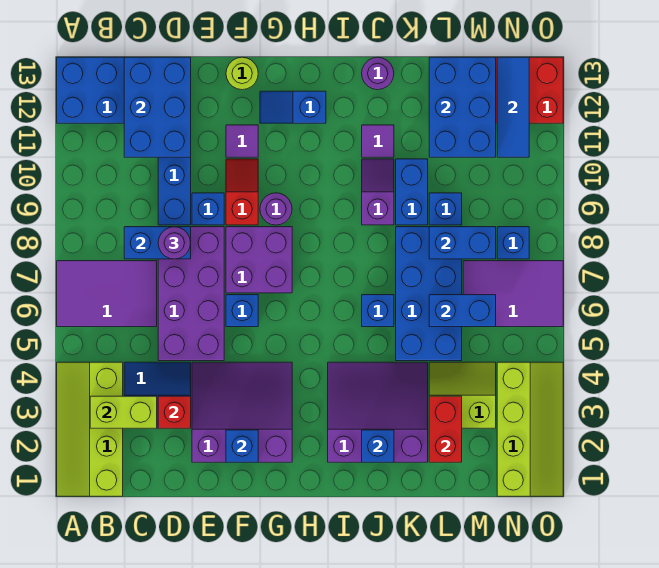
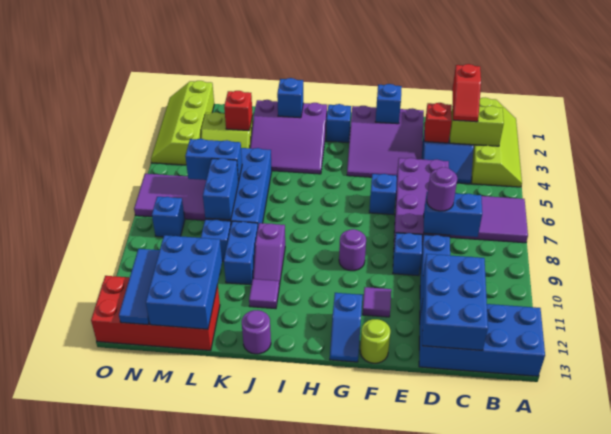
purple brick F7:G8 level 1 -> none
red slope F9:F10 level 1 top 9 -> red slope C2:C3 level 3 top 2
blue slope G12:H12 level 1 top H -> blue slope G12:G13 level 1 top 12
blue brick J6 level 1 -> blue brick H2 level 1
red brick L2:L3 level 2 -> red brick L3 level 2
blue brick L8:M8 level 2 -> blue brick L7:L8 level 2

